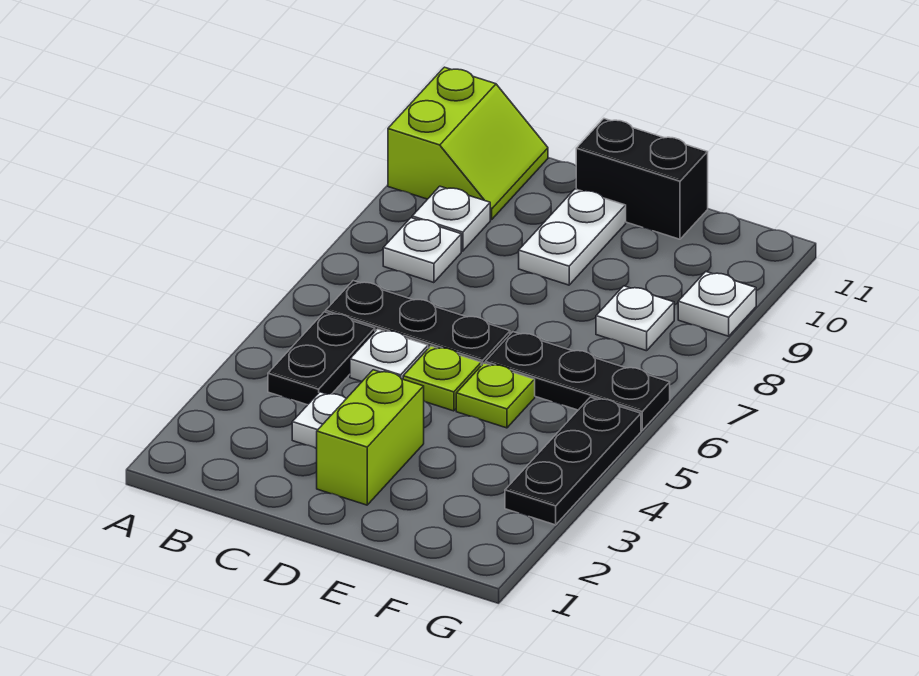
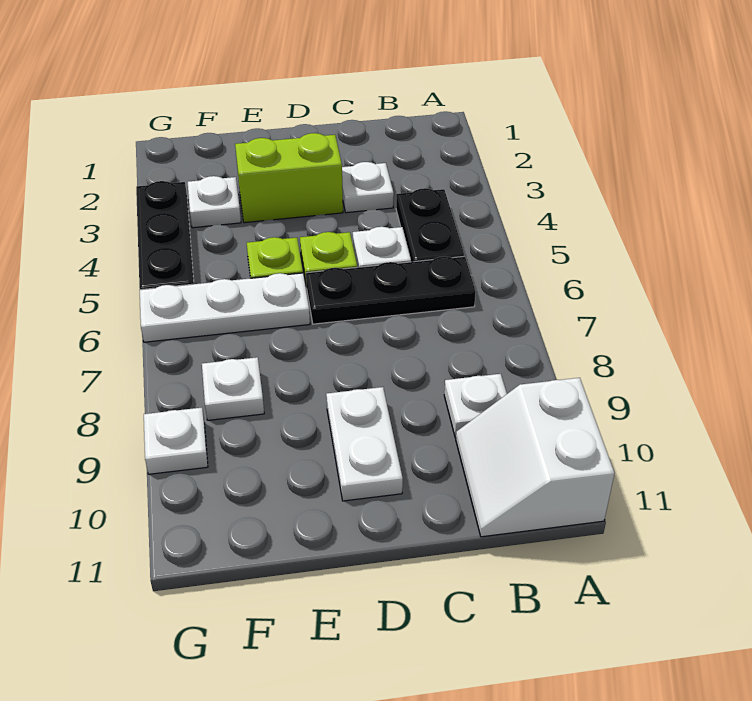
lime slope A10:B11 level 1 top A -> white slope A10:B11 level 1 top A
white plate B8 level 1 -> white plate F3 level 1
lime brick D2:D3 level 1 -> lime brick D3:E3 level 1
black brick D11:E11 level 1 -> none
black plate E6:G6 level 1 -> white plate E6:G6 level 1

